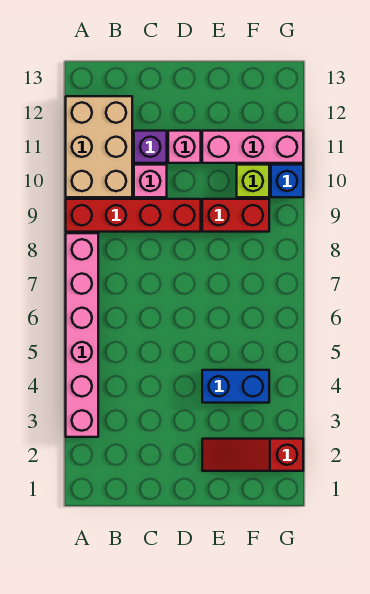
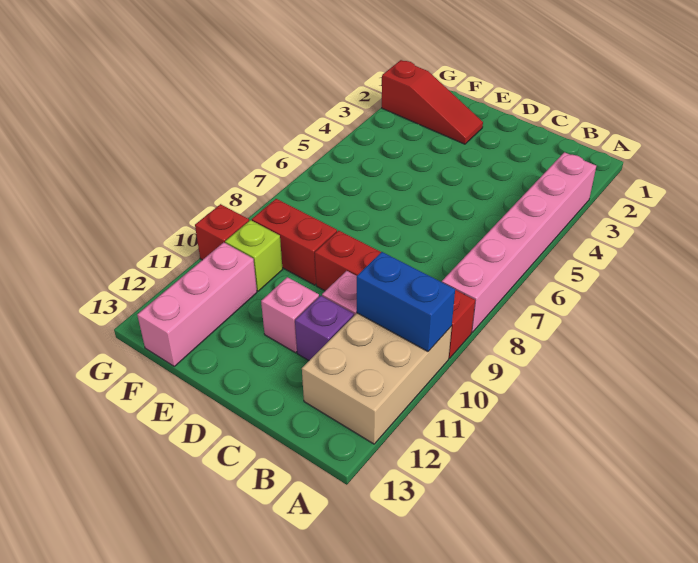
blue brick E4:F4 level 1 -> blue brick A10:B10 level 2
pink brick E11:G11 level 1 -> pink brick F11:F13 level 1
blue brick G10 level 1 -> red brick G10 level 1

